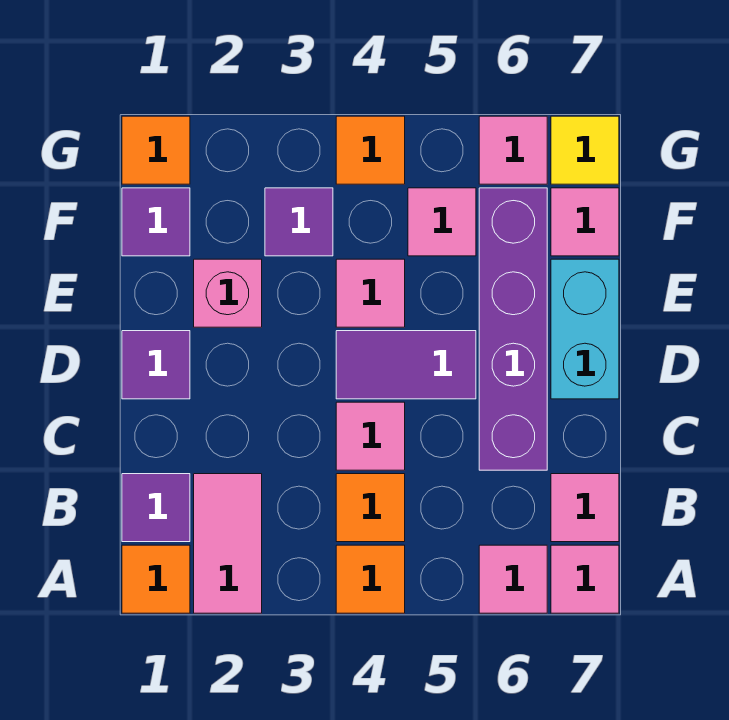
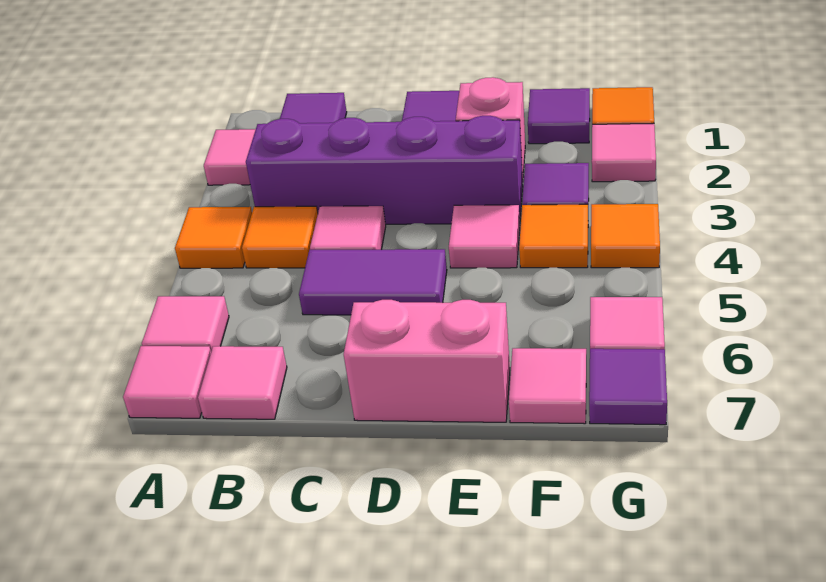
orange tile A1 level 1 -> orange tile F4 level 1
purple brick C6:F6 level 1 -> purple brick B3:E3 level 1
purple tile D4:D5 level 1 -> purple tile C5:D5 level 1
cyan brick D7:E7 level 1 -> pink brick D7:E7 level 1
pink tile F5 level 1 -> pink tile G2 level 1
yellow tile G7 level 1 -> purple tile G7 level 1

